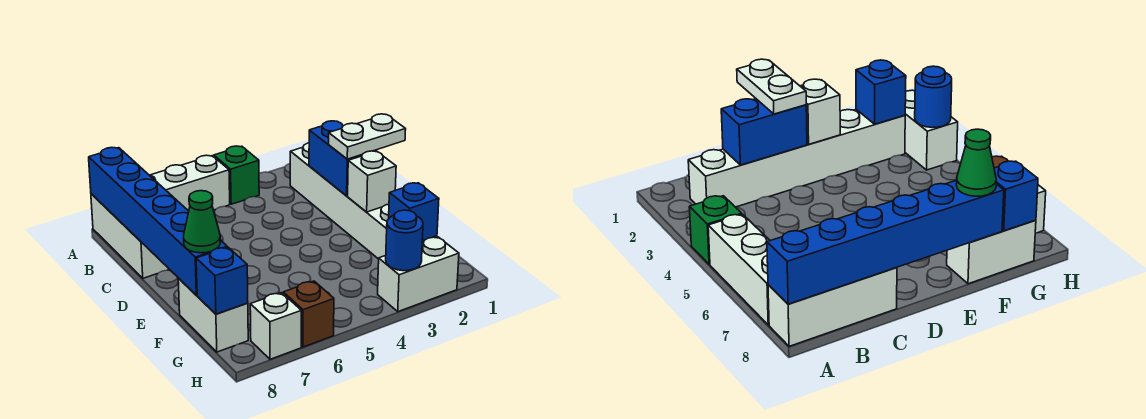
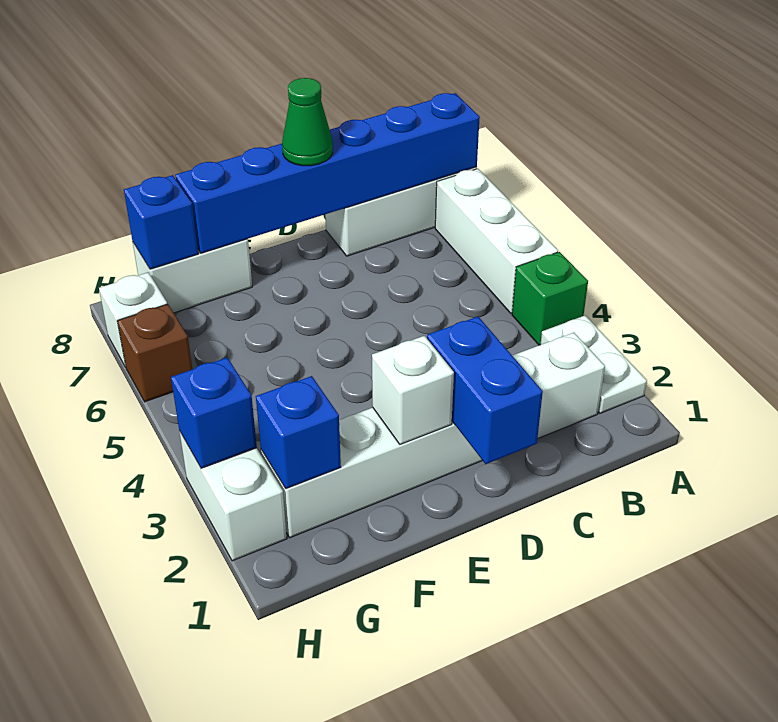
blue brick C2:D2 level 2 -> blue brick D1:D2 level 2
white plate D1:D2 level 3 -> white plate A2:A3 level 1
green cone F8 level 3 -> green cone D8 level 3
blue round brick H3 level 2 -> blue brick H3 level 2

